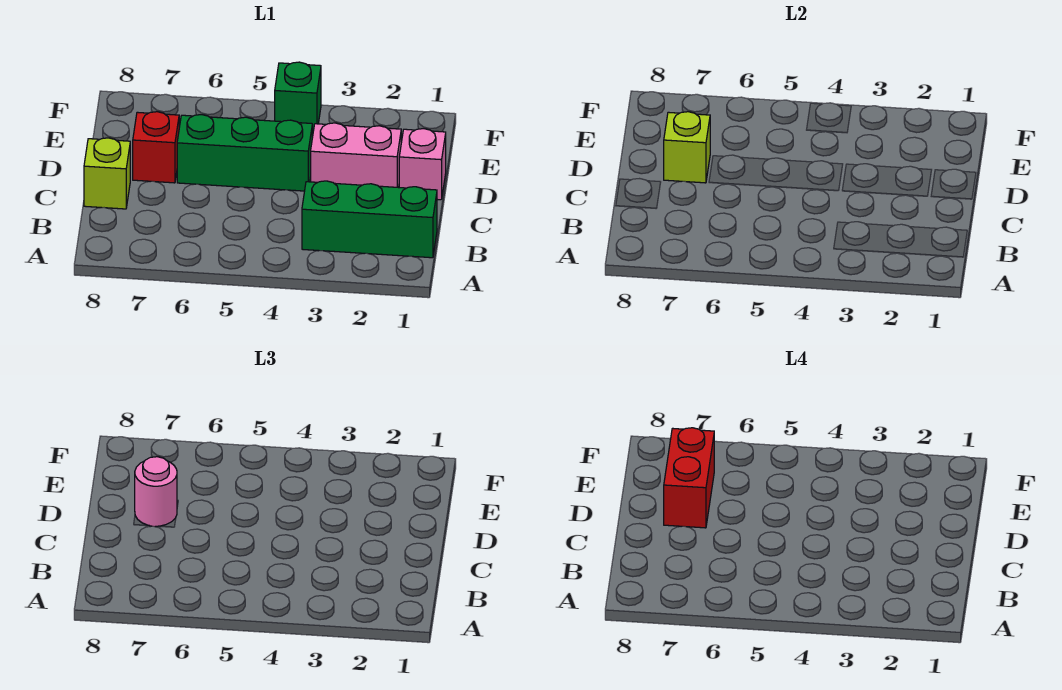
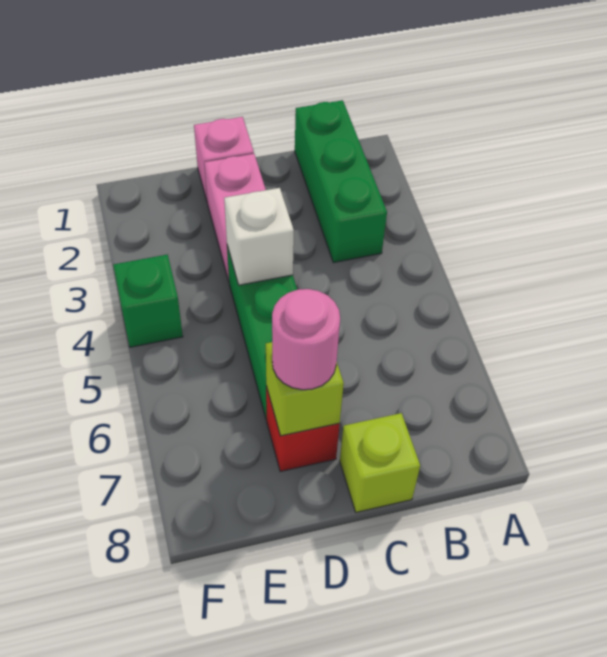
none -> white brick D4 level 2
red brick D7:E7 level 4 -> none

